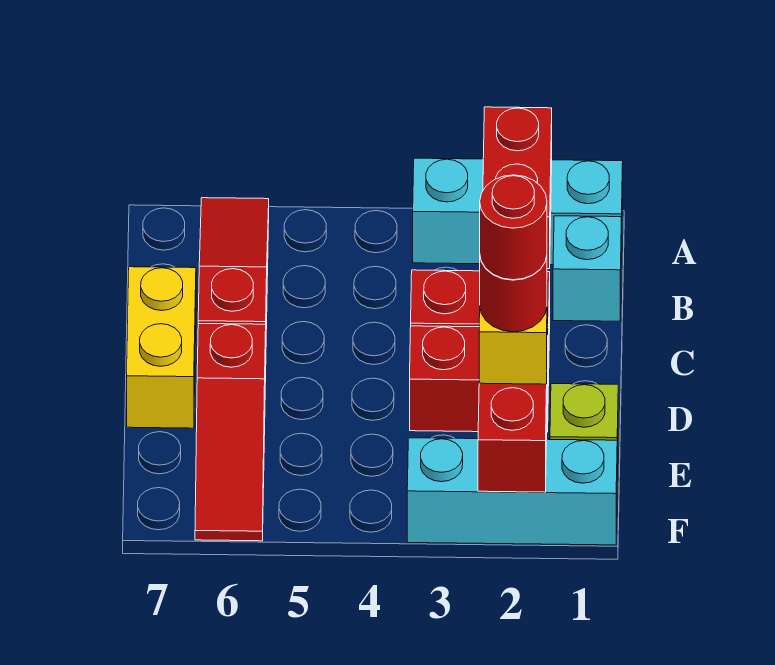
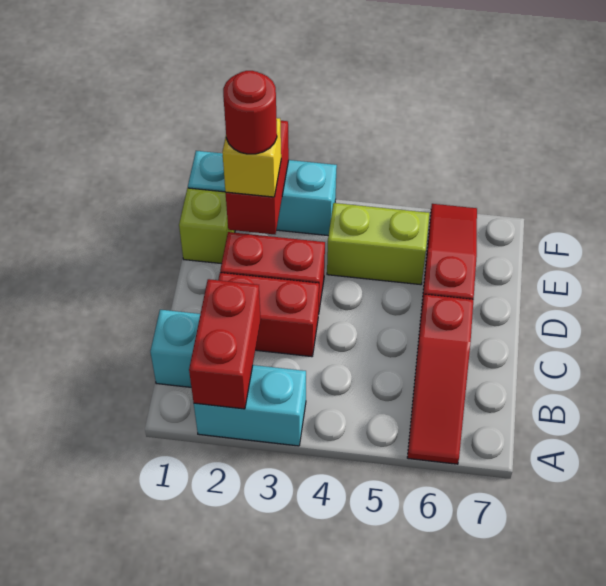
cyan brick A1:A3 level 1 -> cyan brick A2:A3 level 1
yellow brick C7:D7 level 1 -> none
red round brick E2 level 5 -> none
none -> lime brick E4:E5 level 1

